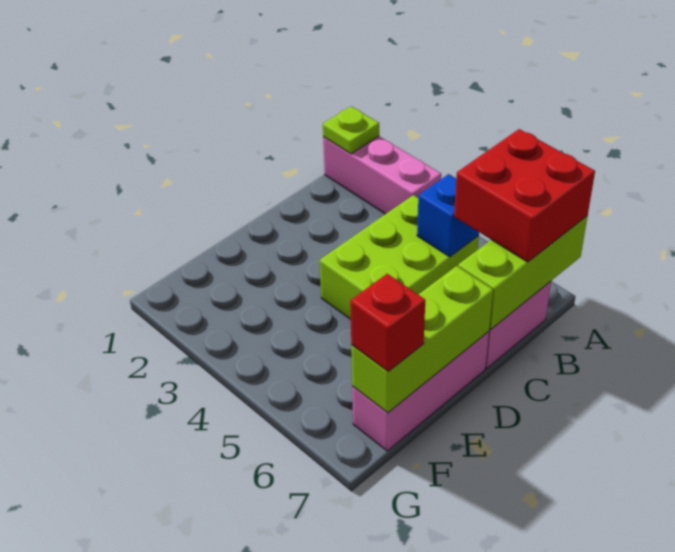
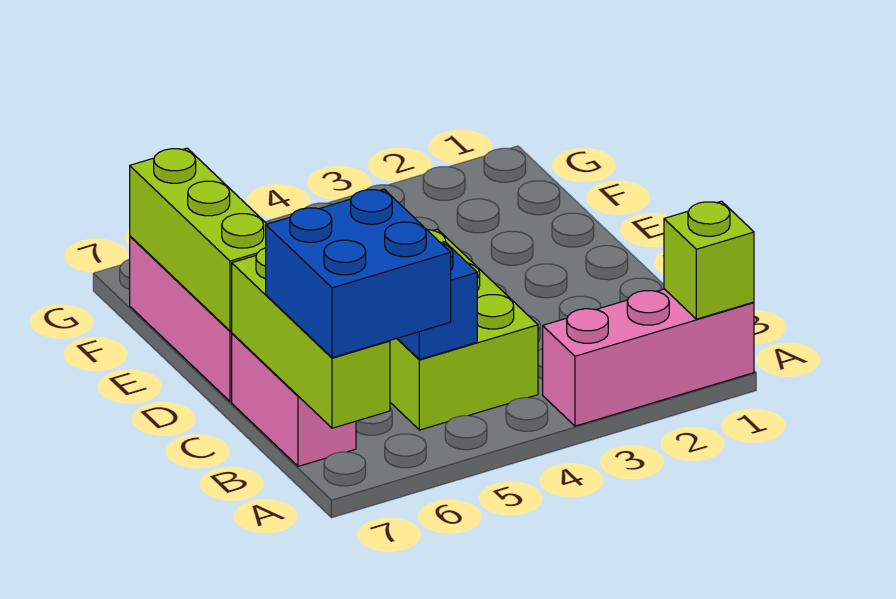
lime plate A1 level 2 -> lime brick A1 level 2
red brick A6:B7 level 3 -> blue brick A6:B7 level 3
red brick F7 level 3 -> none

